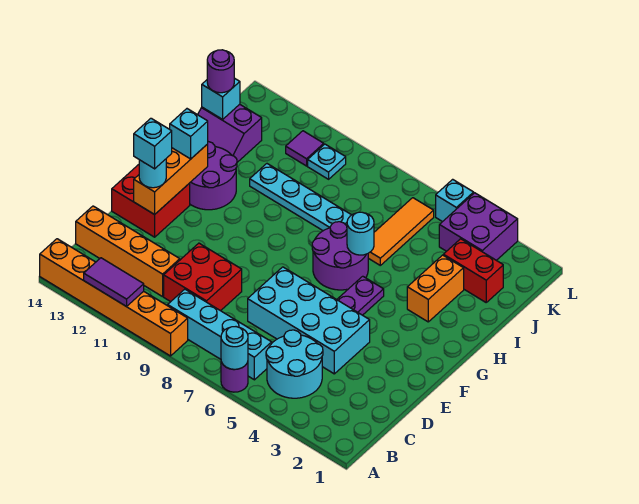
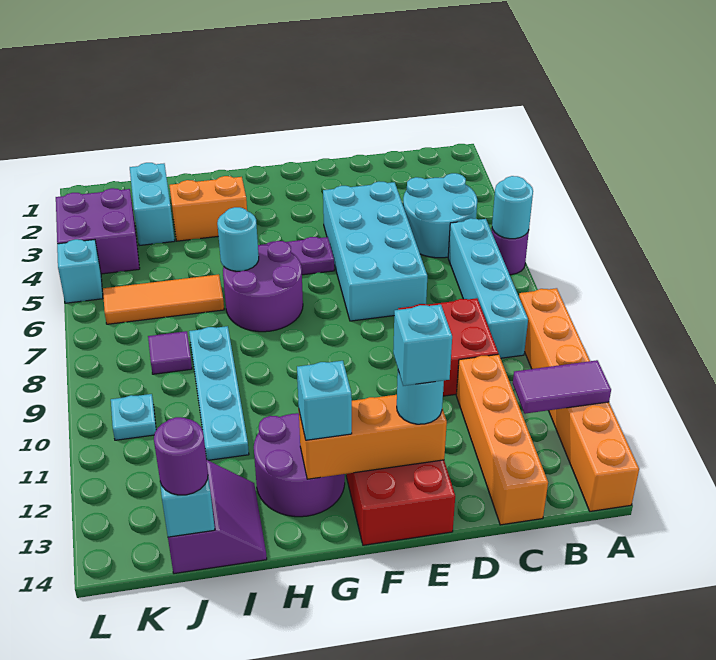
purple tile A11:A12 level 2 -> purple tile A12:B12 level 2
red brick J2:J3 level 1 -> cyan brick J2:J3 level 1
purple tile K11 level 1 -> purple tile J8 level 1

